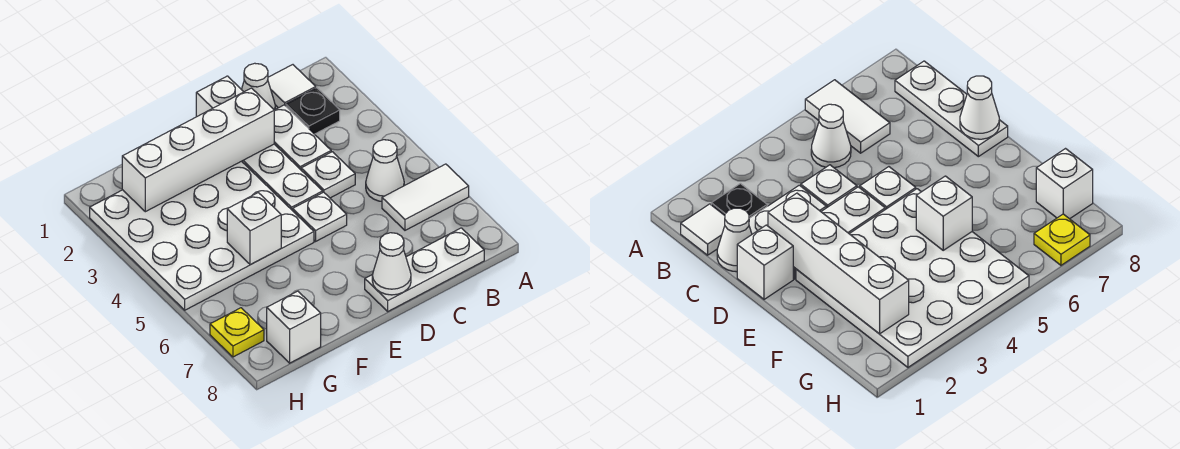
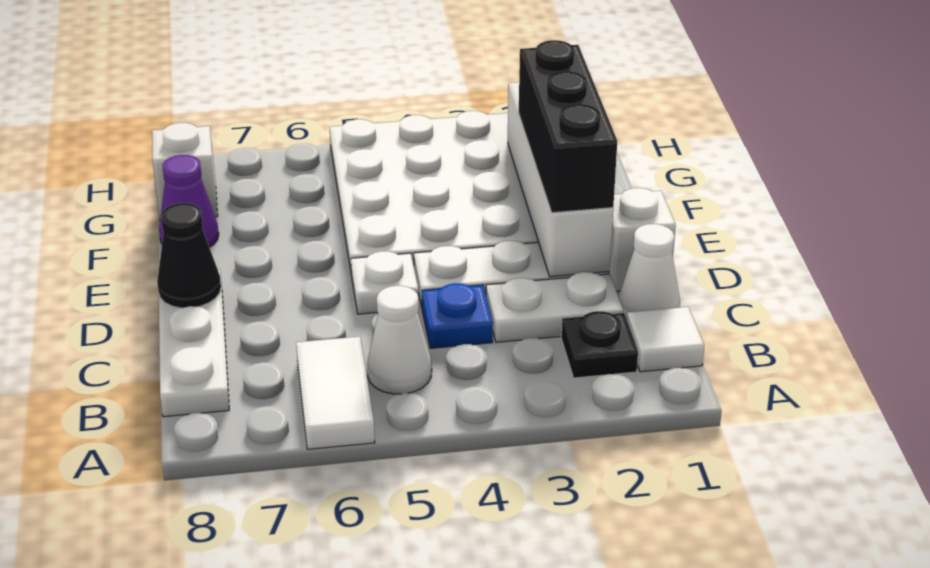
white plate C4 level 1 -> blue plate C4 level 1
none -> black brick D2:F2 level 3
white cone D8 level 2 -> black cone D8 level 2
white brick F5 level 2 -> none
none -> purple cone F8 level 1
yellow plate H7 level 1 -> none

